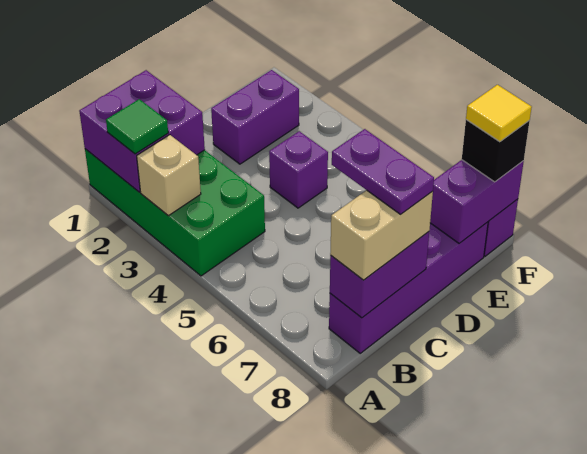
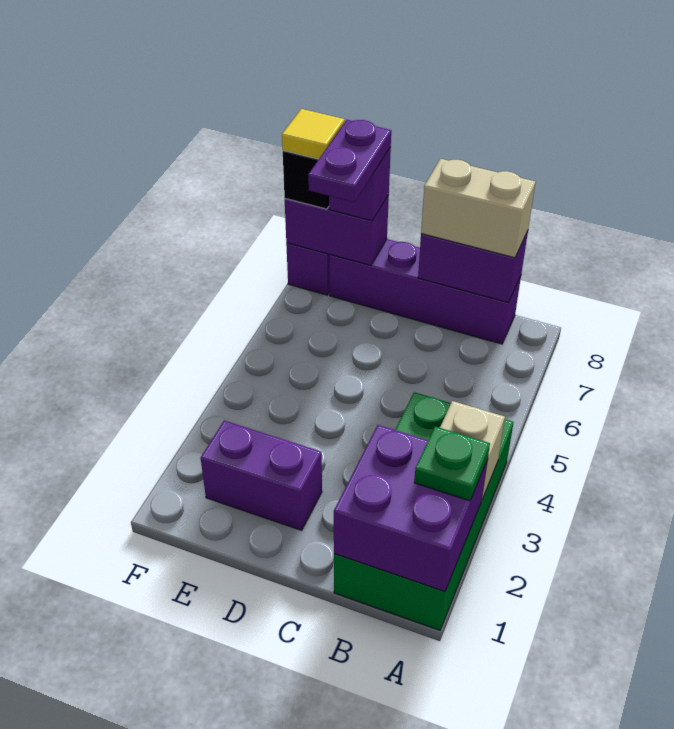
green tile A2 level 3 -> green plate A2 level 3
purple plate C7:C8 level 4 -> purple plate E7:E8 level 4
purple brick D4 level 1 -> purple brick E8 level 3

